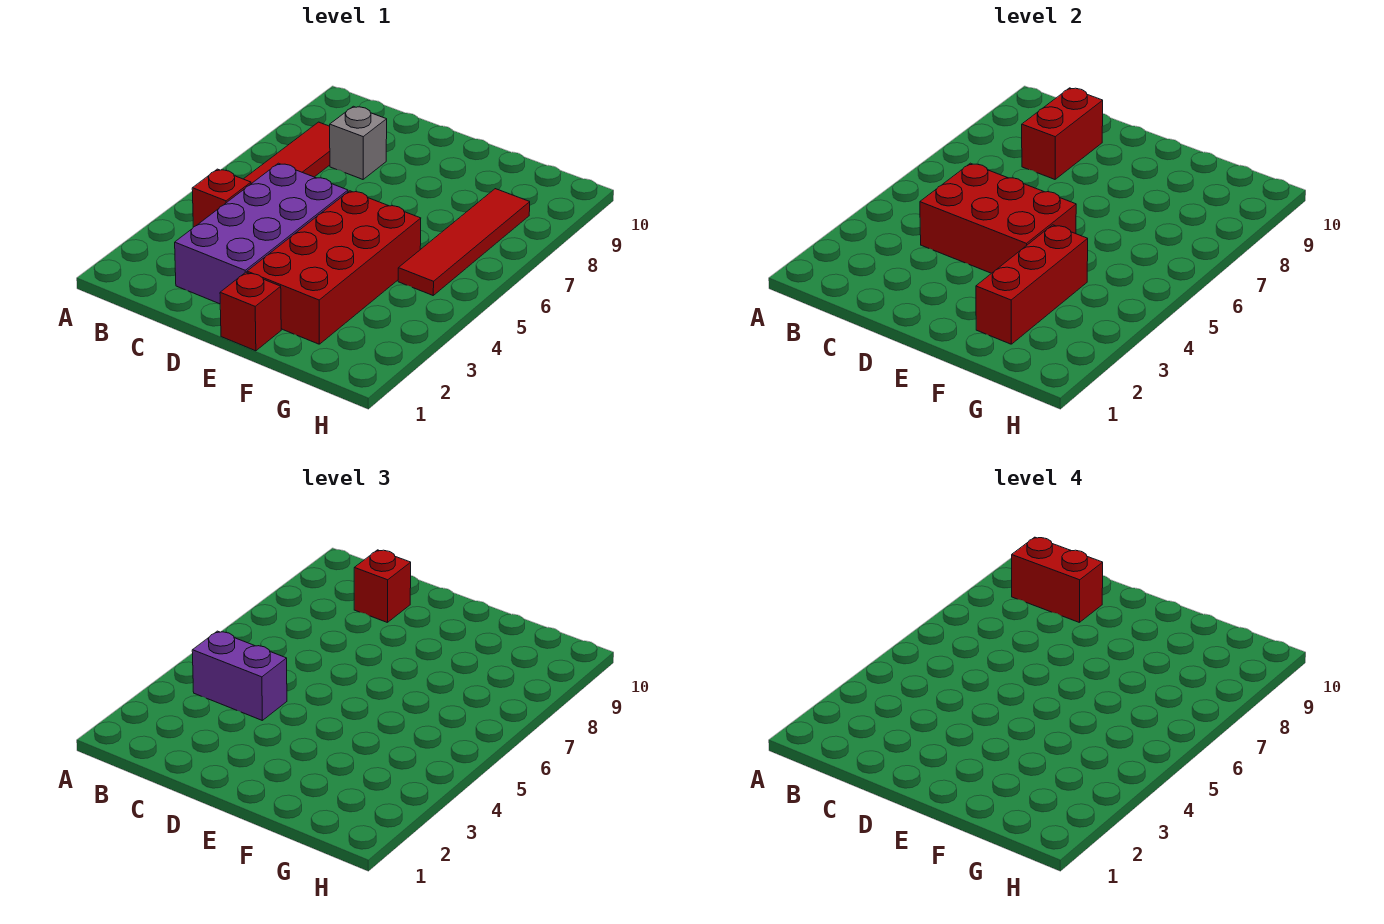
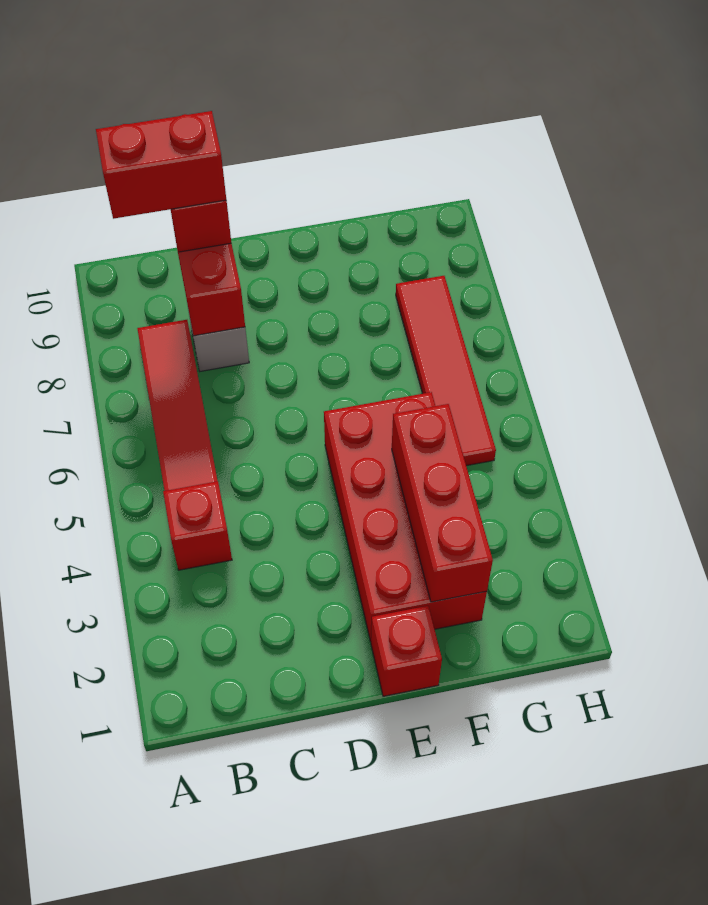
purple brick B4:C4 level 3 -> none
purple brick C2:D5 level 1 -> none
red brick C4:E5 level 2 -> none

